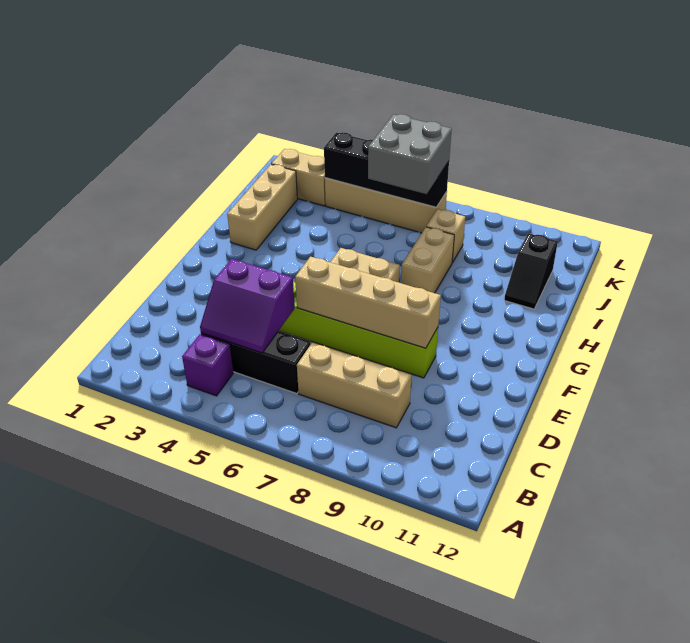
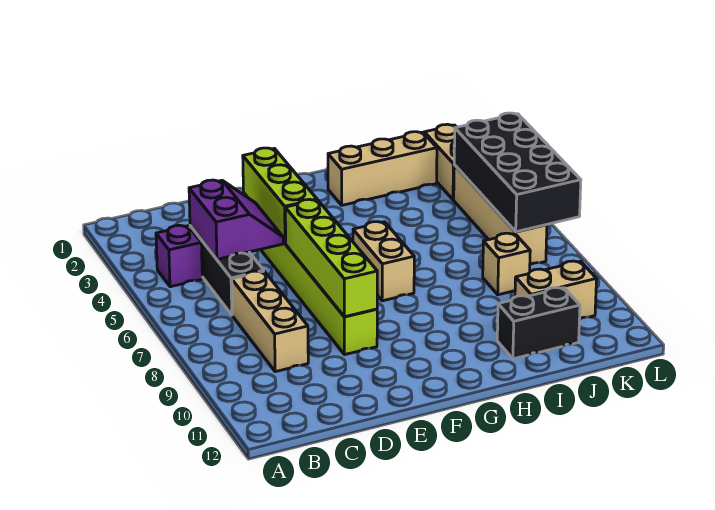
purple slope C4:D5 level 2 top D -> purple slope C4:D5 level 2 top C
none -> lime brick E3:E5 level 2
tan brick E6:E9 level 2 -> lime brick E6:E9 level 2
tan brick H8:I8 level 1 -> tan brick J10:K10 level 1
black slope I11:J11 level 1 top J -> black brick I11:J11 level 1
grey brick J6:K7 level 3 -> none
black brick K4:K7 level 2 -> black brick K4:L7 level 2

